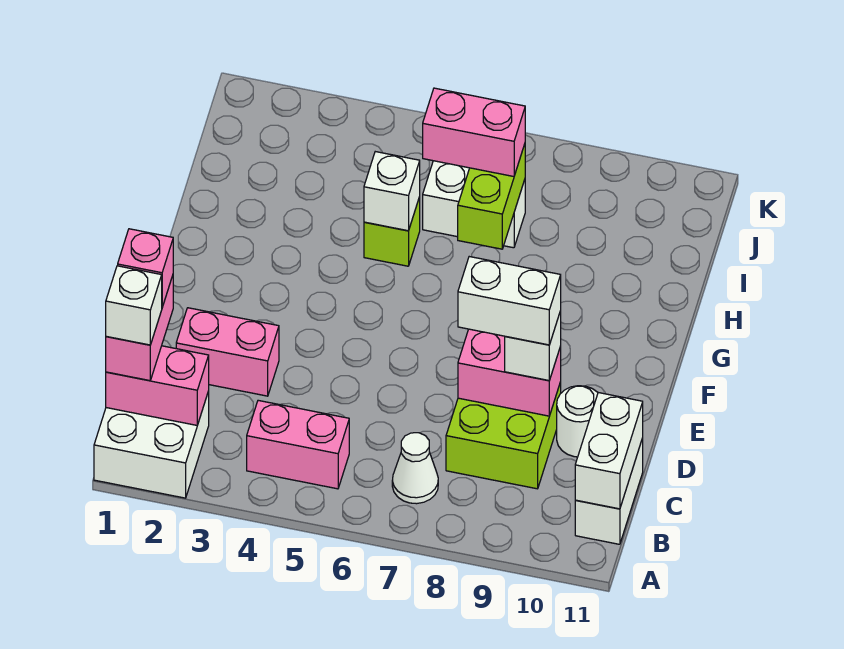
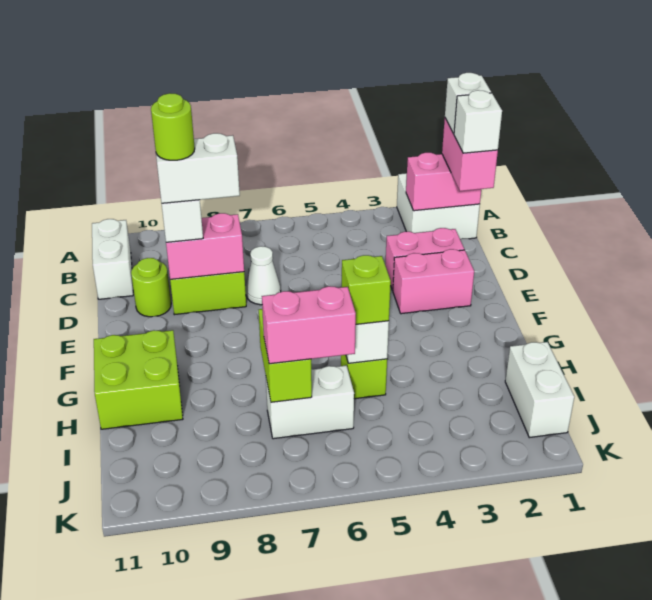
pink brick B4:B5 level 1 -> pink brick E2:E3 level 1
white cone B7 level 1 -> white cone D7 level 1
white brick B11:C11 level 2 -> white brick I1:J1 level 1
pink brick C1 level 4 -> white brick C1 level 4
none -> lime round brick D9 level 5
white round brick D10 level 1 -> lime round brick D10 level 1
none -> lime brick G10:H11 level 1
none -> lime brick H5 level 3

